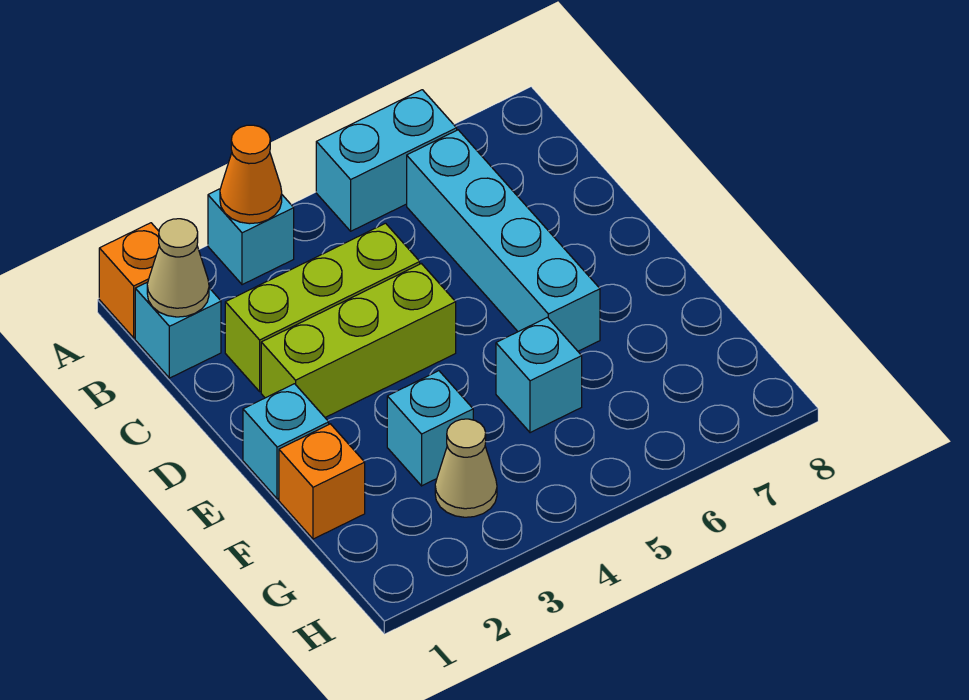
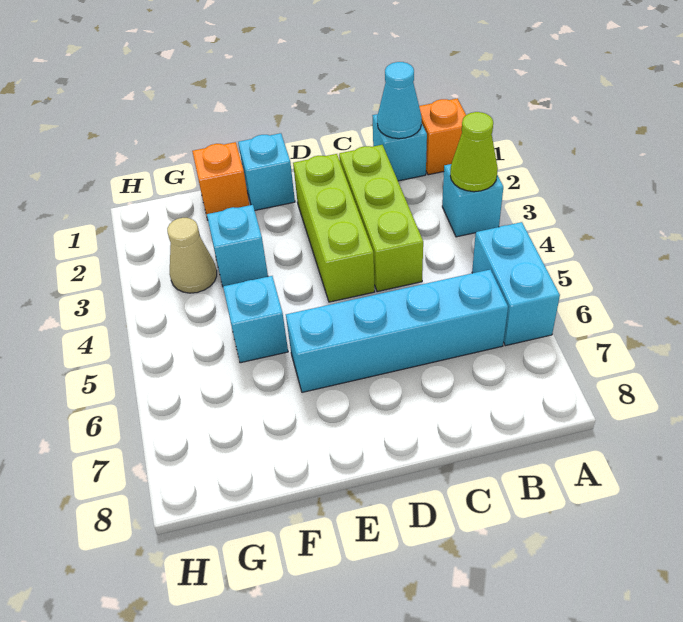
orange cone A3 level 2 -> lime cone A3 level 2
tan cone B1 level 2 -> cyan cone B1 level 2

